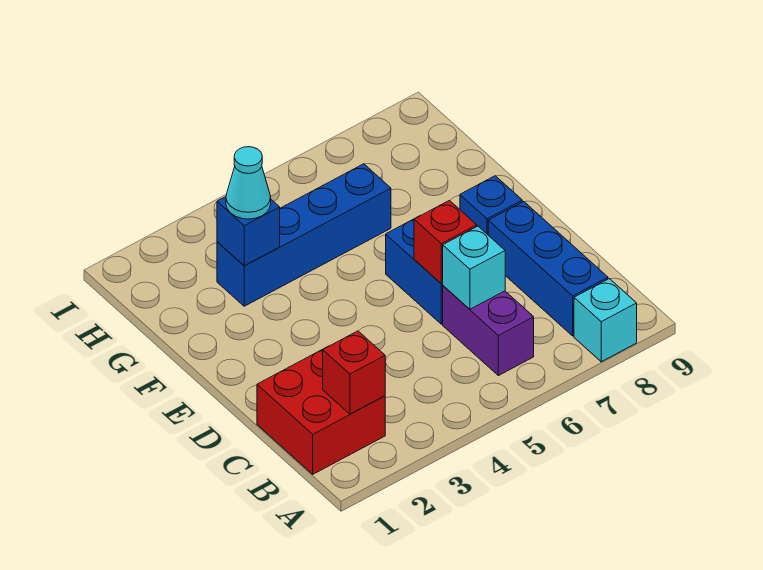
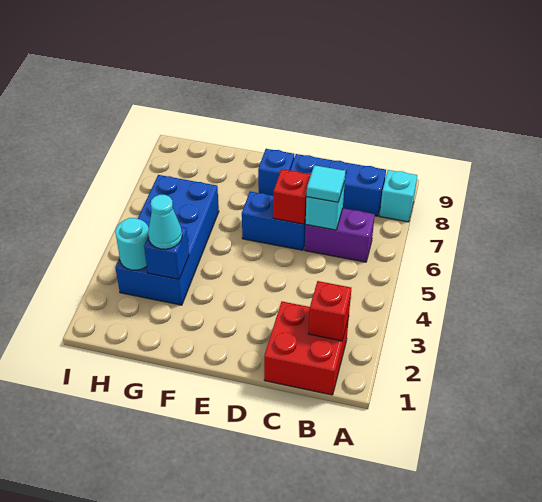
none -> cyan tile C6 level 3
blue brick G3:G6 level 1 -> blue brick G3:H6 level 1
none -> cyan round brick H3 level 2

